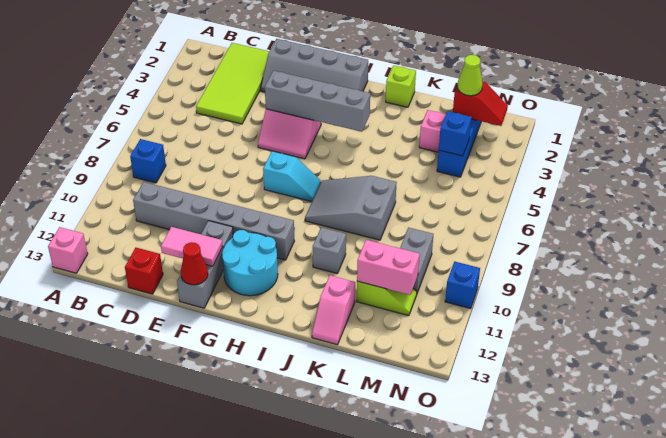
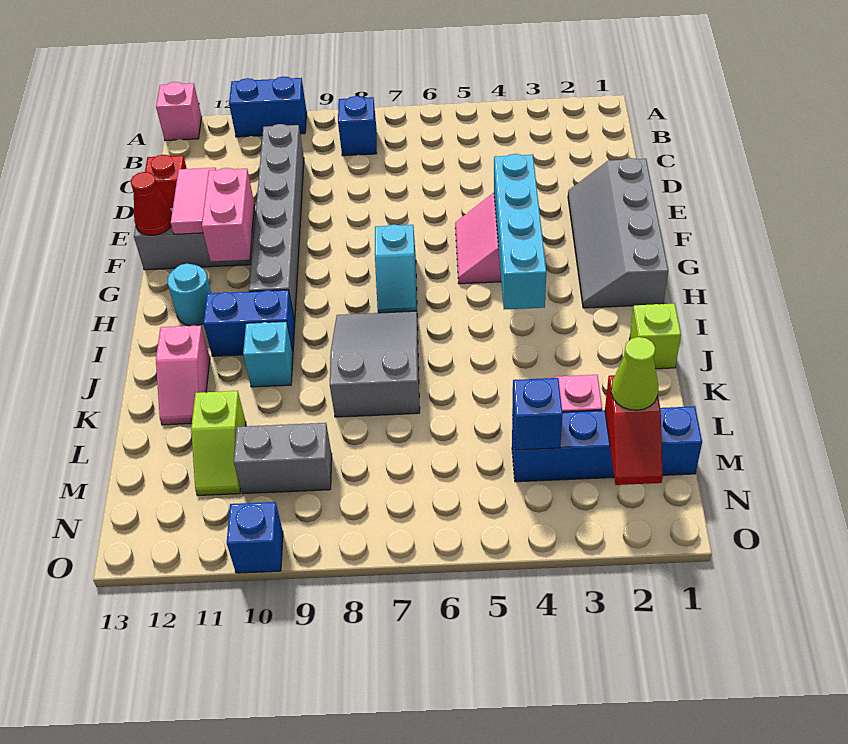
none -> blue brick A10:A11 level 1
lime tile C1:D4 level 1 -> none
grey brick F4:I4 level 2 -> cyan brick F4:I4 level 2
cyan round brick G11:H12 level 1 -> cyan round brick H12 level 1
none -> blue brick I10:I11 level 1
grey brick J10 level 1 -> cyan brick J10 level 1
pink slope K12:K13 level 1 top 12 -> pink slope J12:K12 level 1 top J
pink brick L11:M11 level 2 -> pink brick F11:G11 level 2

